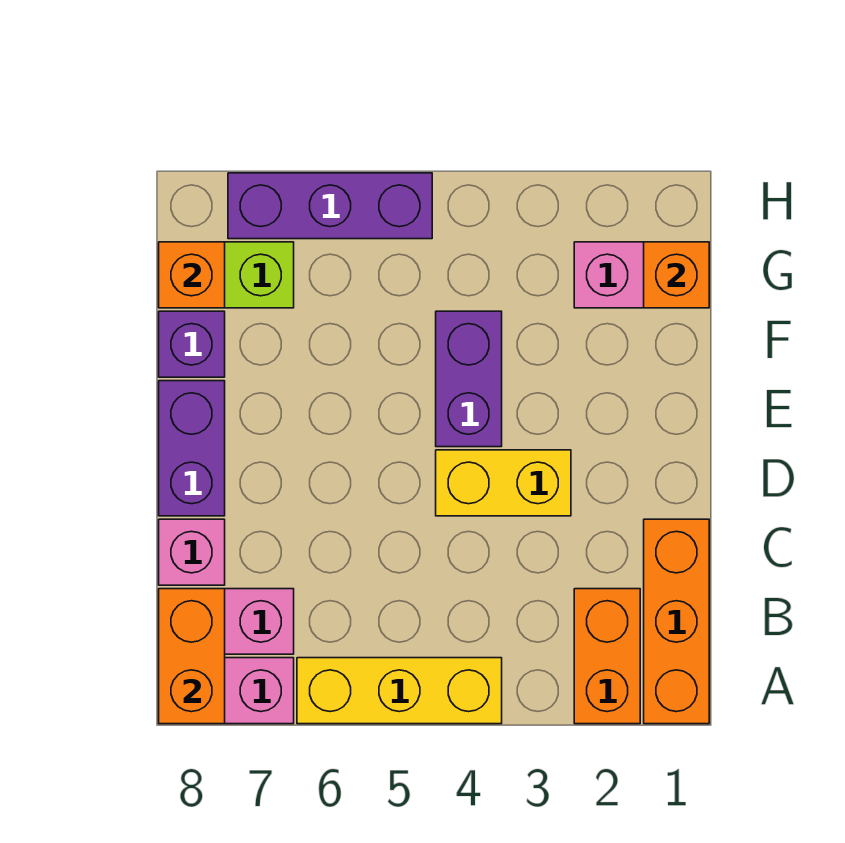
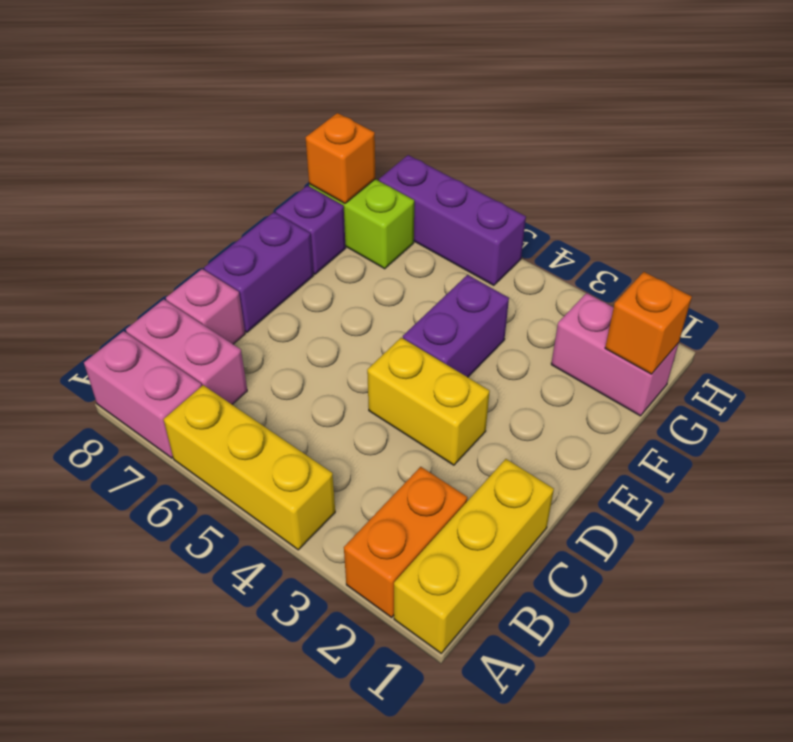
orange brick A1:C1 level 1 -> yellow brick A1:C1 level 1
orange brick A8:B8 level 2 -> none

